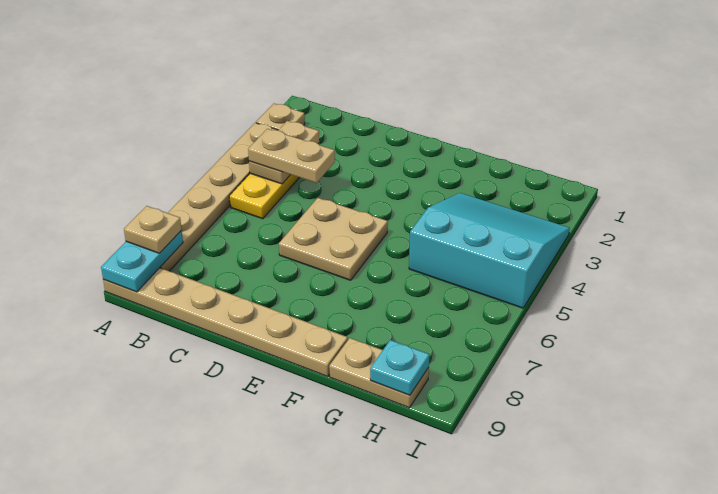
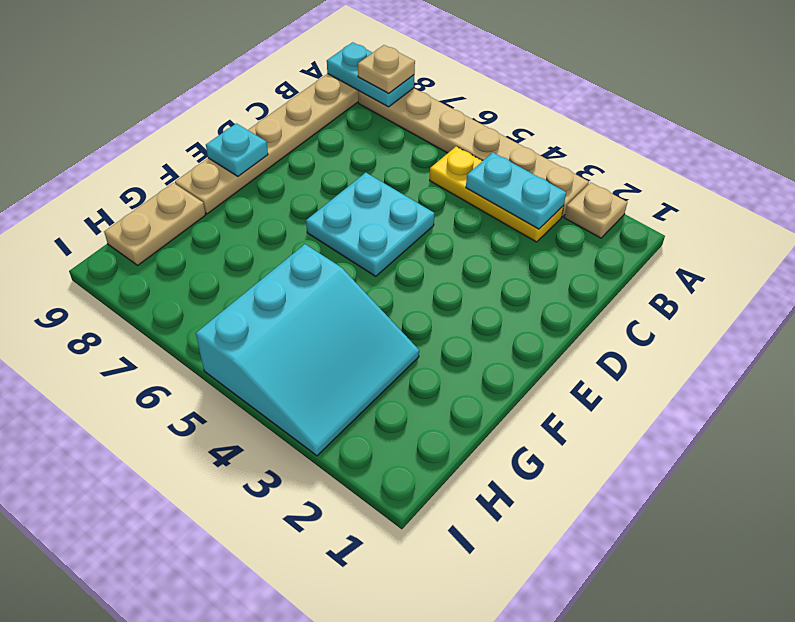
tan plate B3:B4 level 2 -> cyan plate B3:B4 level 2
tan plate B4:C4 level 3 -> none
tan plate D5:E6 level 1 -> cyan plate D5:E6 level 1
cyan plate H9 level 2 -> cyan plate E9 level 2

